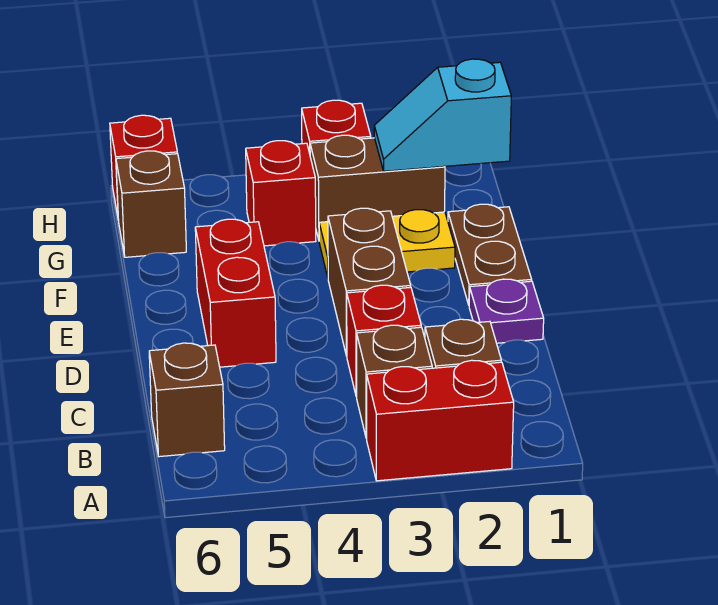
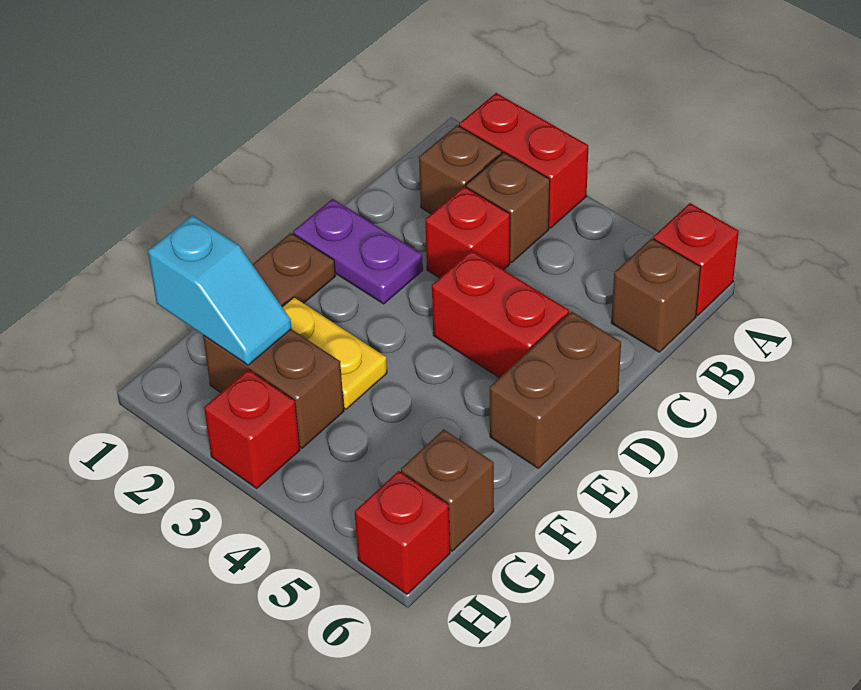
purple plate D1 level 1 -> purple plate D1:D2 level 1
brown brick D3:E3 level 1 -> brown brick D6:E6 level 1
red brick D5:E5 level 1 -> red brick D4:D5 level 1
red brick G4 level 1 -> red brick A6 level 1

